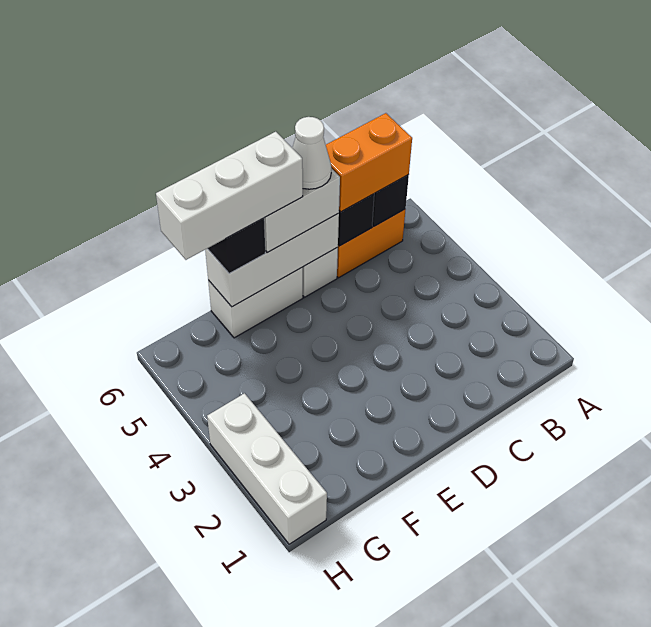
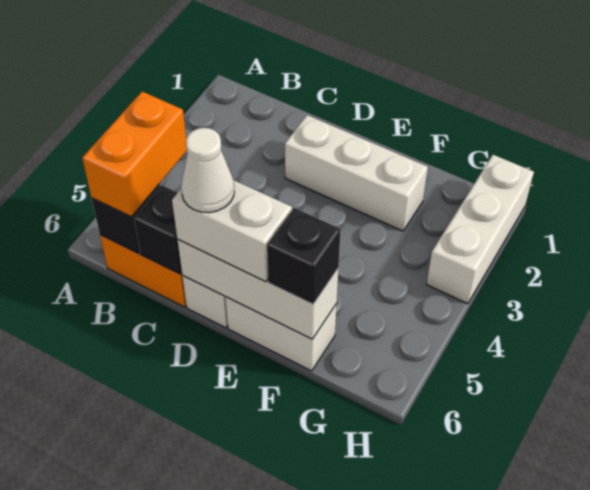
orange brick B6:C6 level 3 -> orange brick B5:B6 level 3
white brick E6:G6 level 4 -> white brick D2:F2 level 1

